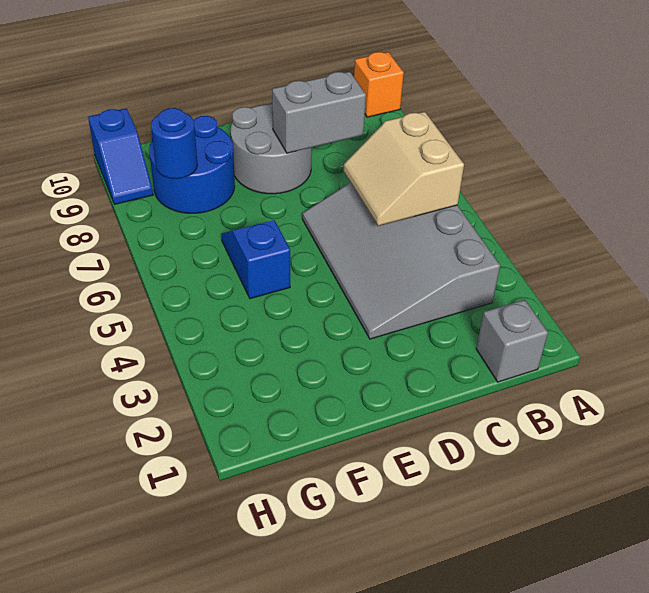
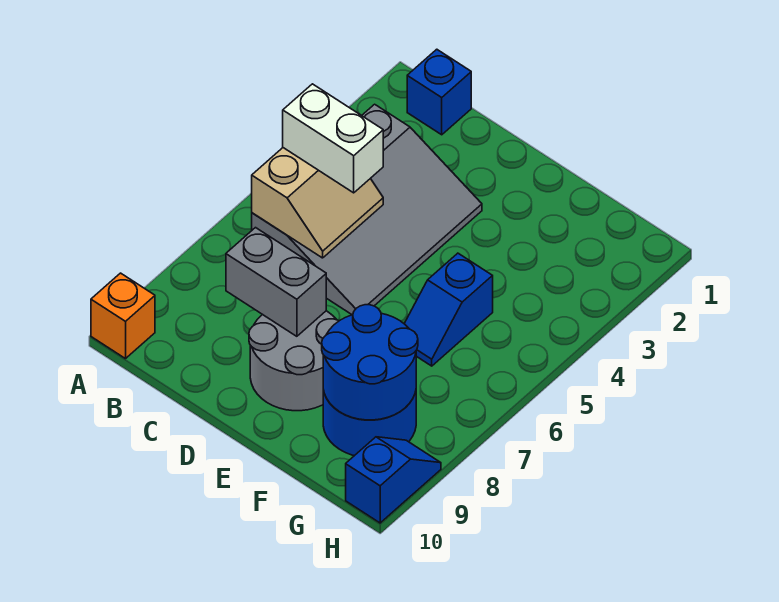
grey brick B1 level 1 -> blue brick B1 level 1
none -> white brick B5:C5 level 3
blue round brick G8 level 2 -> blue round brick F8:G9 level 2

